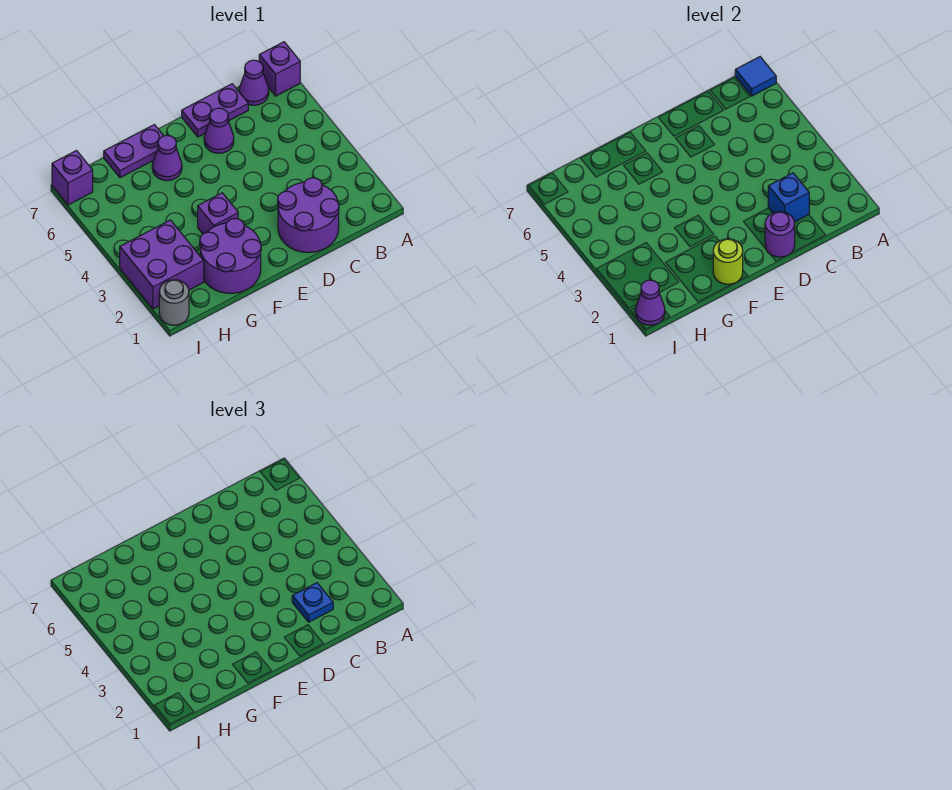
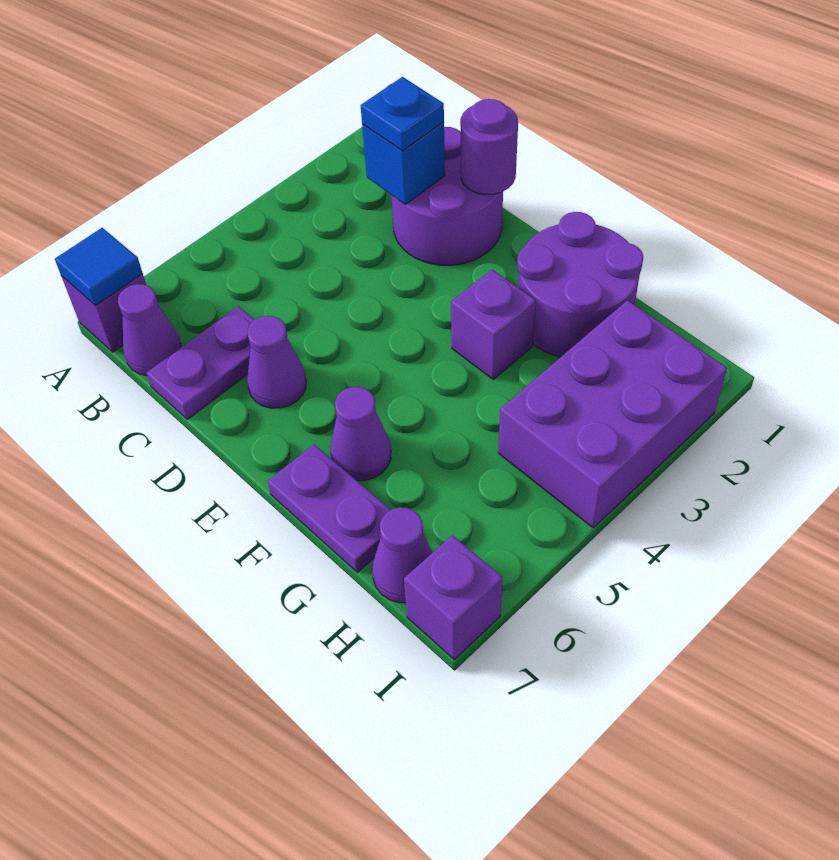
purple plate C7:D7 level 1 -> purple plate C6:C7 level 1
lime round brick F1 level 2 -> none
purple brick H2:I3 level 1 -> purple brick H2:I4 level 1
grey round brick I1 level 1 -> none
purple cone I1 level 2 -> purple cone H7 level 1

